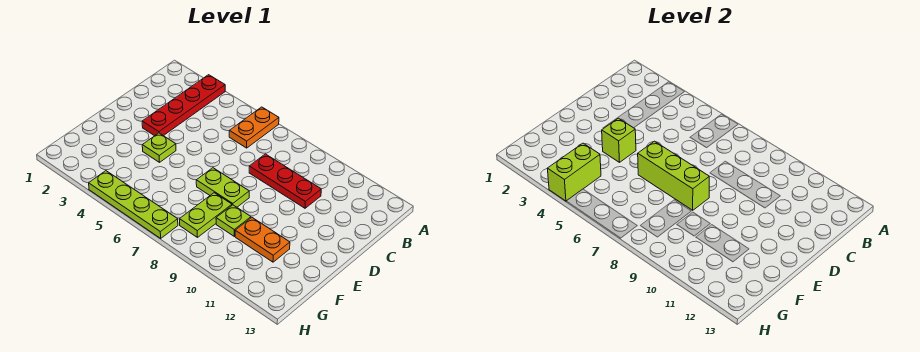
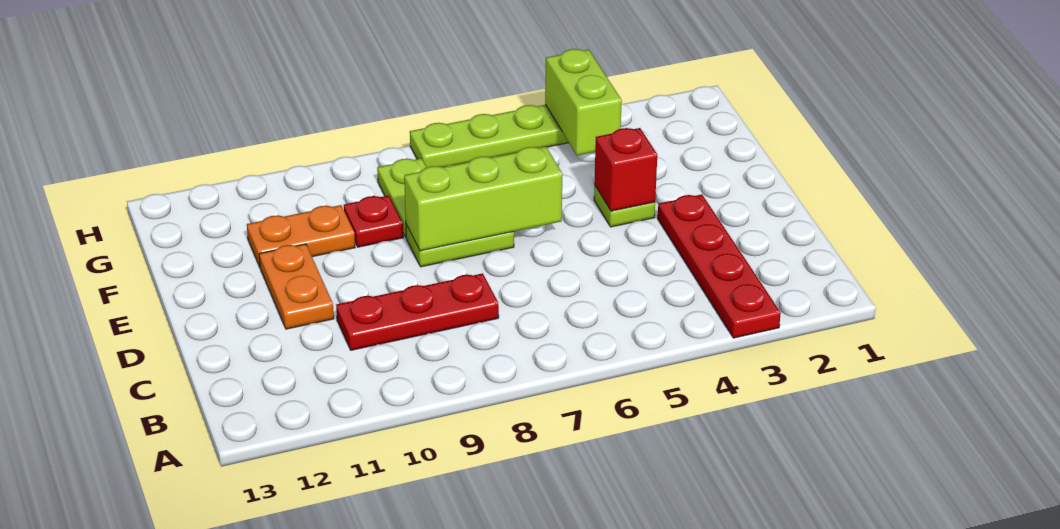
orange plate A6:B6 level 1 -> orange plate D11:E11 level 1
lime brick E4 level 2 -> red brick E4 level 2
lime plate F9 level 1 -> red plate F9 level 1

